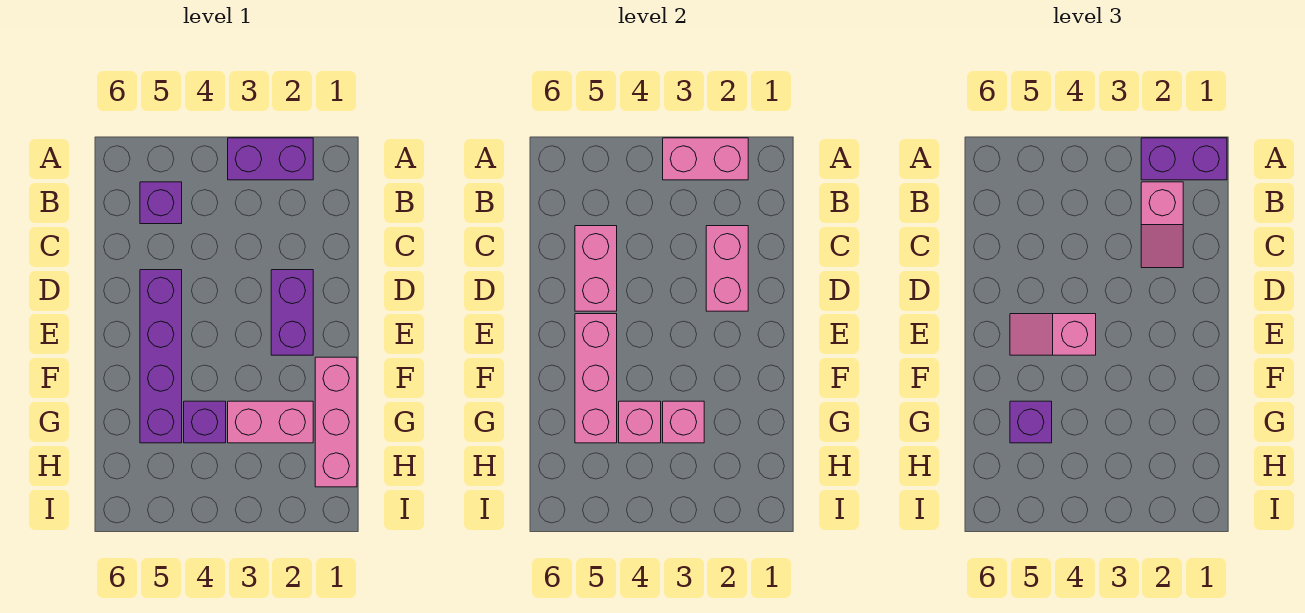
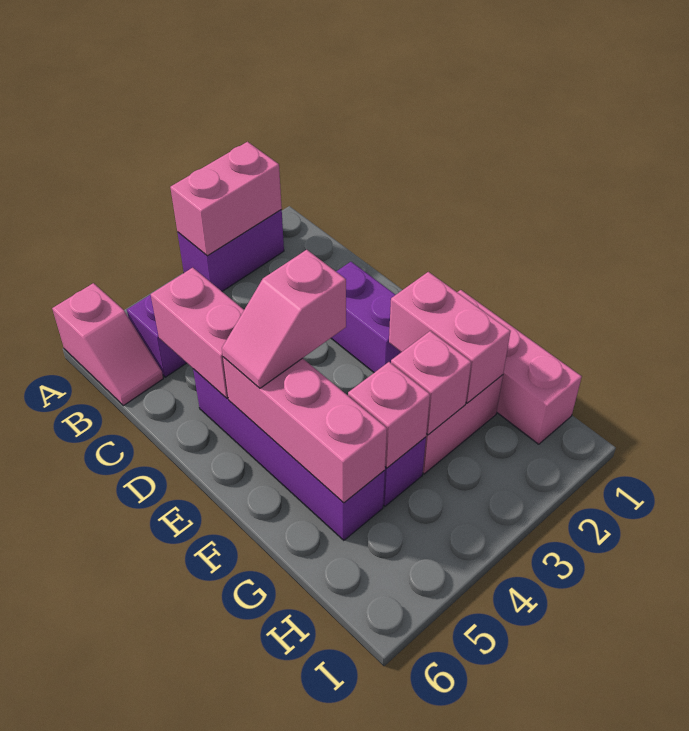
purple brick A1:A2 level 3 -> none
pink slope B2:C2 level 3 top B -> pink slope A6:B6 level 1 top A
pink brick C2:D2 level 2 -> pink brick F2:G2 level 2
purple brick G5 level 3 -> none

